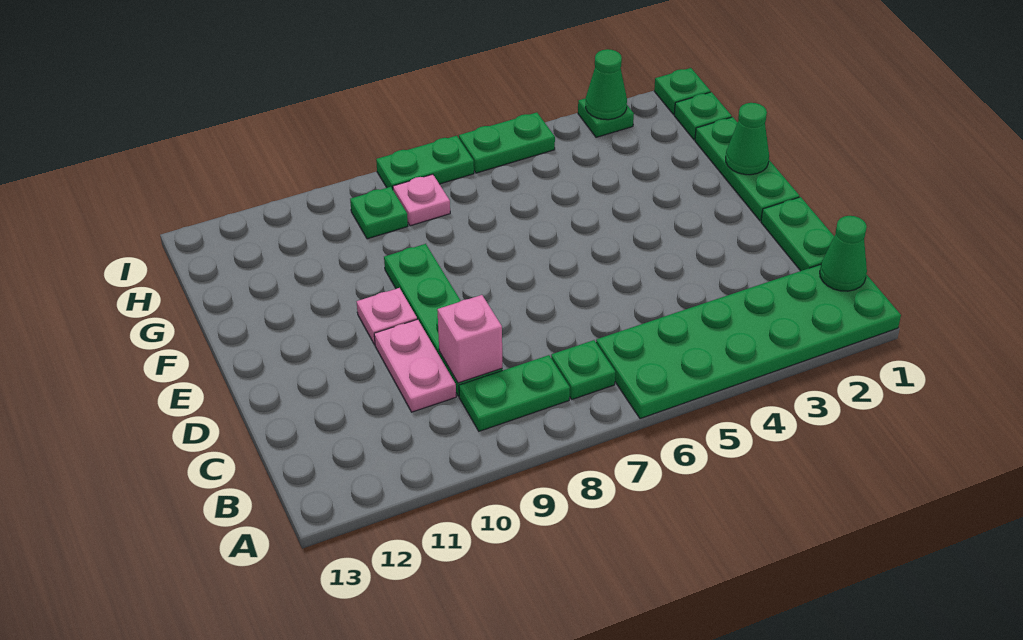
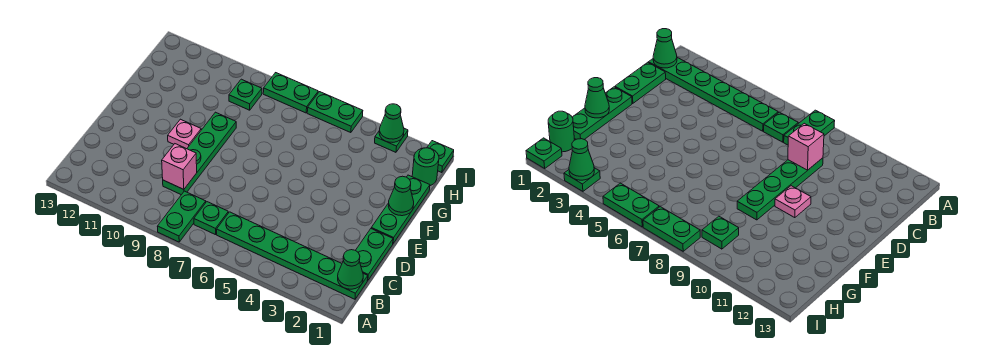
green plate A1:B6 level 1 -> green plate B1:B6 level 1
green plate B8:B9 level 1 -> green plate A8:B8 level 1
pink plate C10:D10 level 1 -> none
green plate H1 level 1 -> green round brick H1 level 1
pink plate H8 level 1 -> none

